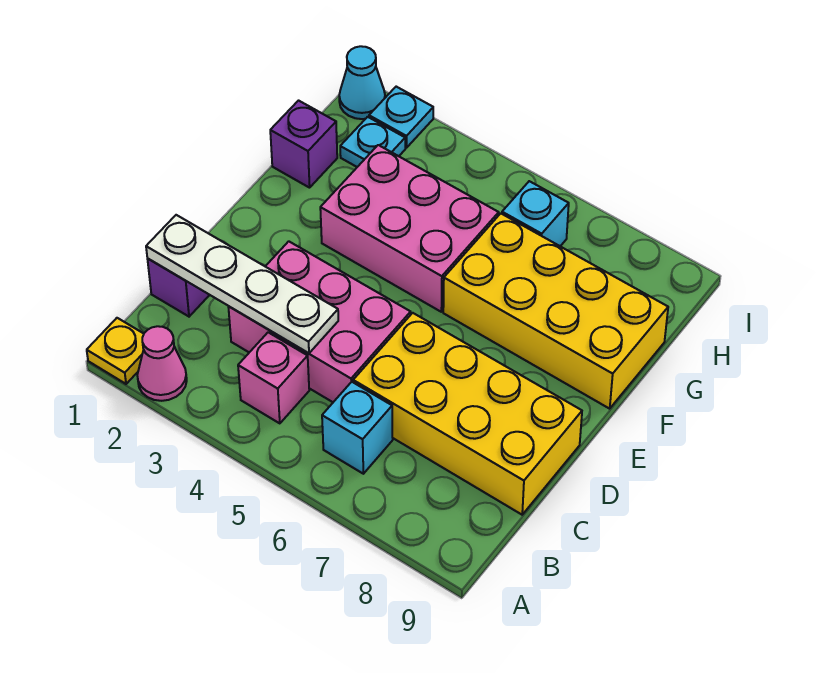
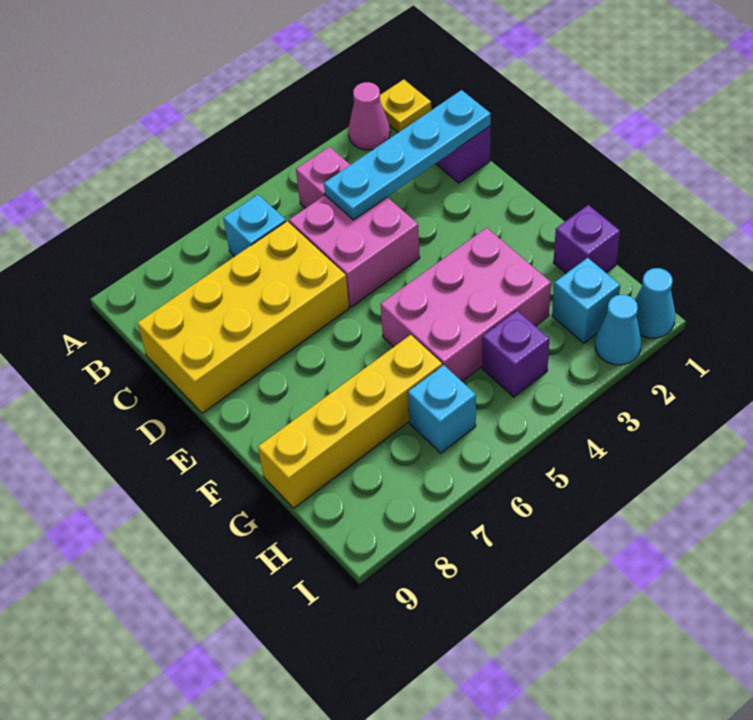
white plate C1:C4 level 2 -> cyan plate C1:C4 level 2
pink brick C3:D5 level 1 -> pink brick C4:D5 level 1
yellow brick F6:G9 level 1 -> yellow brick G6:G9 level 1
cyan plate H2 level 1 -> cyan brick H2 level 1
none -> purple brick H4 level 1
cyan plate I2 level 1 -> cyan cone I2 level 1

